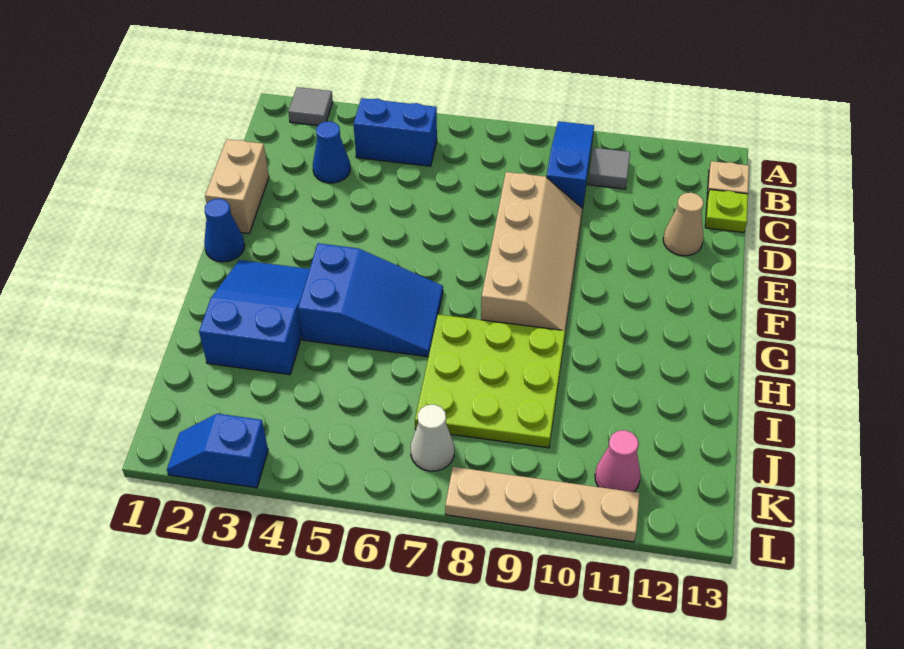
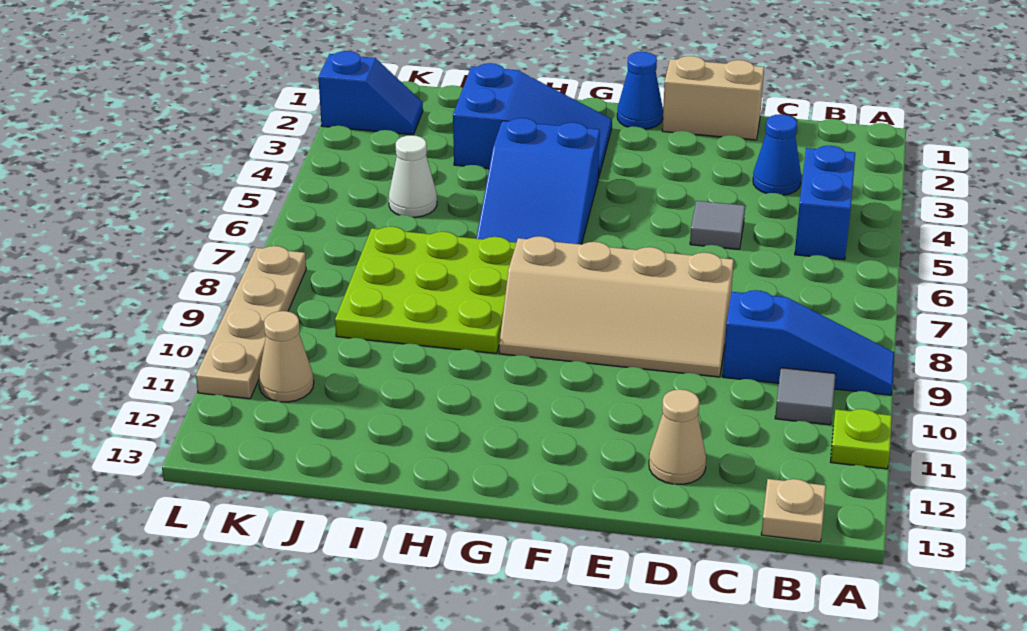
grey tile A2 level 1 -> grey tile D5 level 1
lime plate C13 level 1 -> lime plate A11 level 1
white cone K7 level 1 -> white cone J5 level 1
pink cone K11 level 1 -> tan cone K11 level 1
blue slope L2:L3 level 1 top 3 -> blue slope K2:L2 level 1 top L

